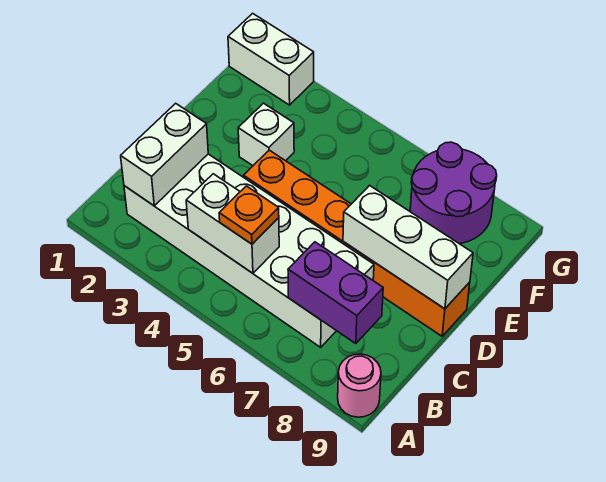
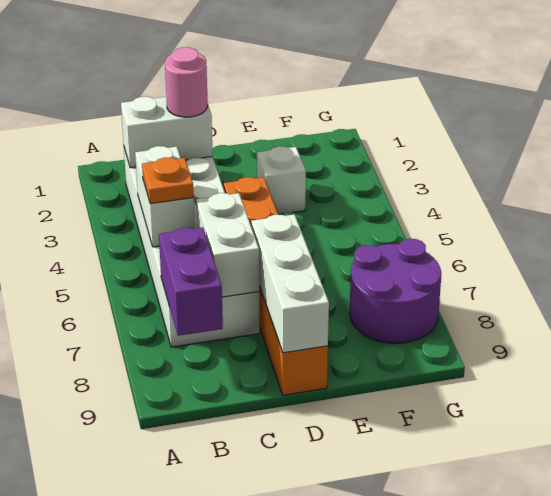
pink round brick A9 level 1 -> pink round brick C2 level 3
white brick G1:G2 level 1 -> white brick C6:C7 level 2

